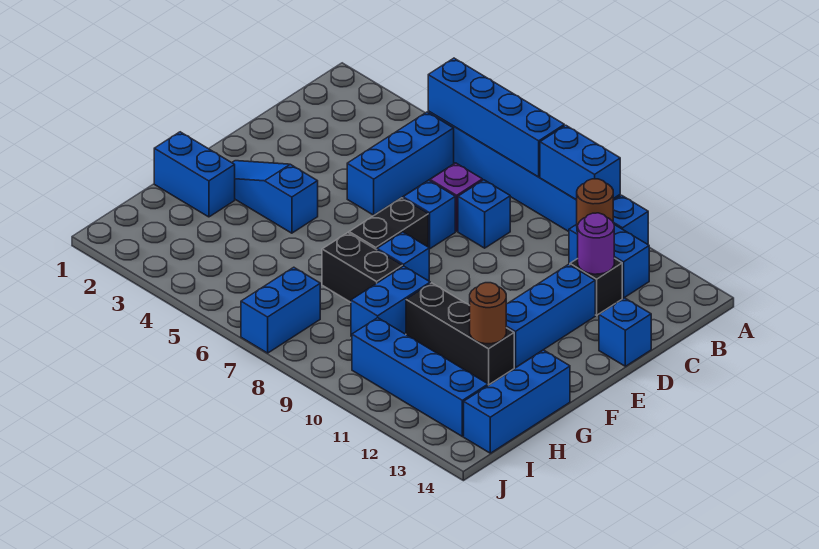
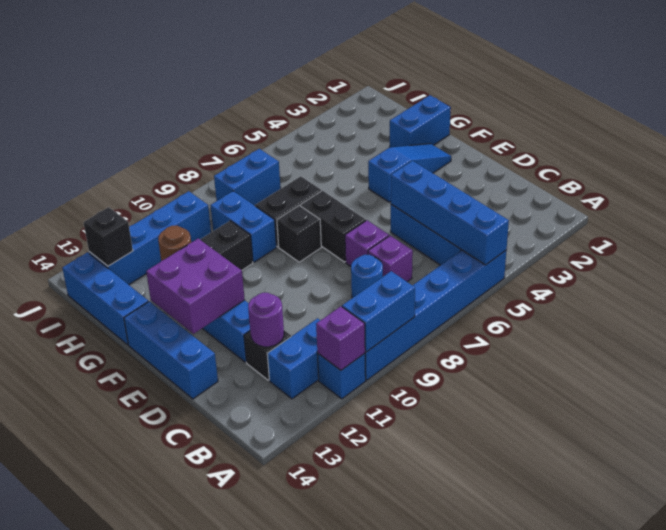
blue brick A5:A8 level 2 -> blue brick A5:D5 level 2
none -> purple brick A11 level 2
brown round brick B11 level 2 -> none
blue brick C8 level 1 -> blue round brick C8 level 1
blue brick D7 level 1 -> purple brick D7 level 1
blue brick D14 level 1 -> blue brick D14:F14 level 1
none -> purple brick E12:F13 level 2
blue brick F8 level 1 -> black brick F8 level 1
blue brick I7:J7 level 1 -> blue brick I7:I8 level 1
none -> black brick I13 level 2

